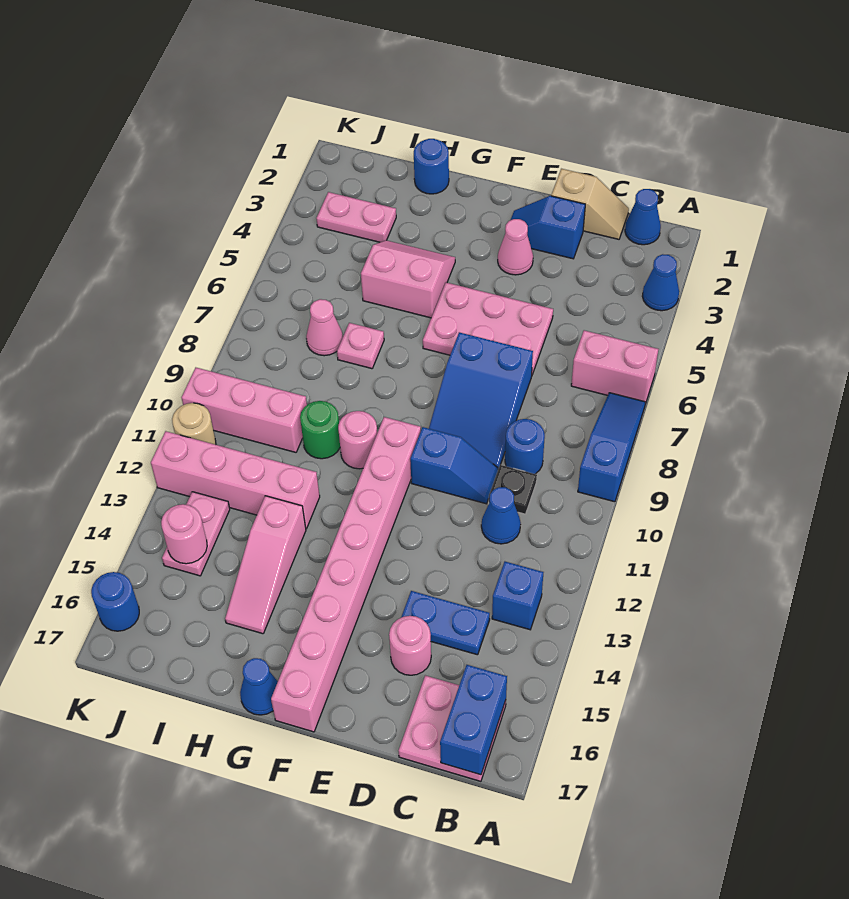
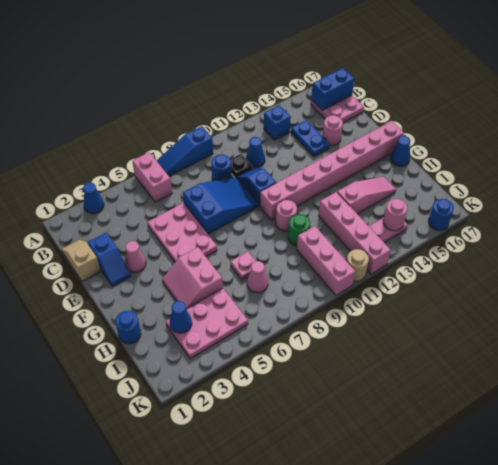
blue cone B1 level 1 -> blue cone I3 level 2
pink plate I3:J3 level 1 -> pink plate I3:J5 level 1

